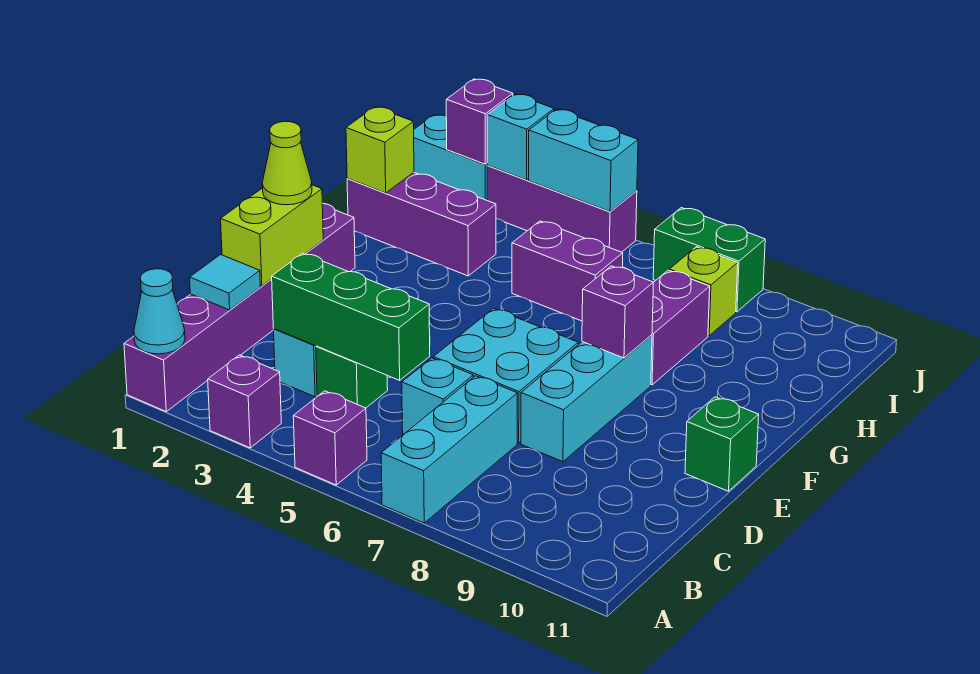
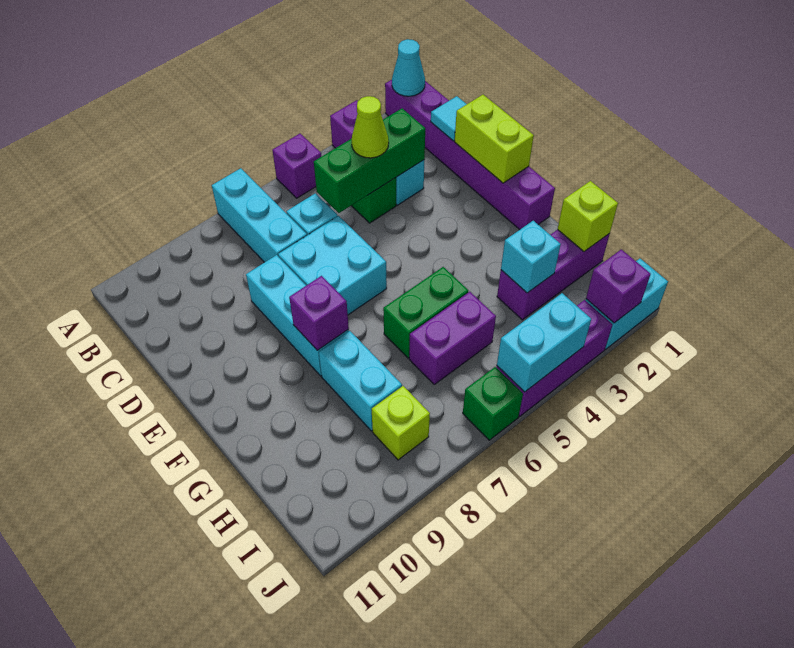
lime cone E1 level 3 -> lime cone C4 level 3
green brick E11 level 1 -> green brick J6 level 1
purple brick G8:H8 level 1 -> cyan brick G8:H8 level 1
cyan brick J3 level 2 -> cyan brick H3 level 2
green brick J7:J8 level 1 -> green brick G5:G6 level 1

